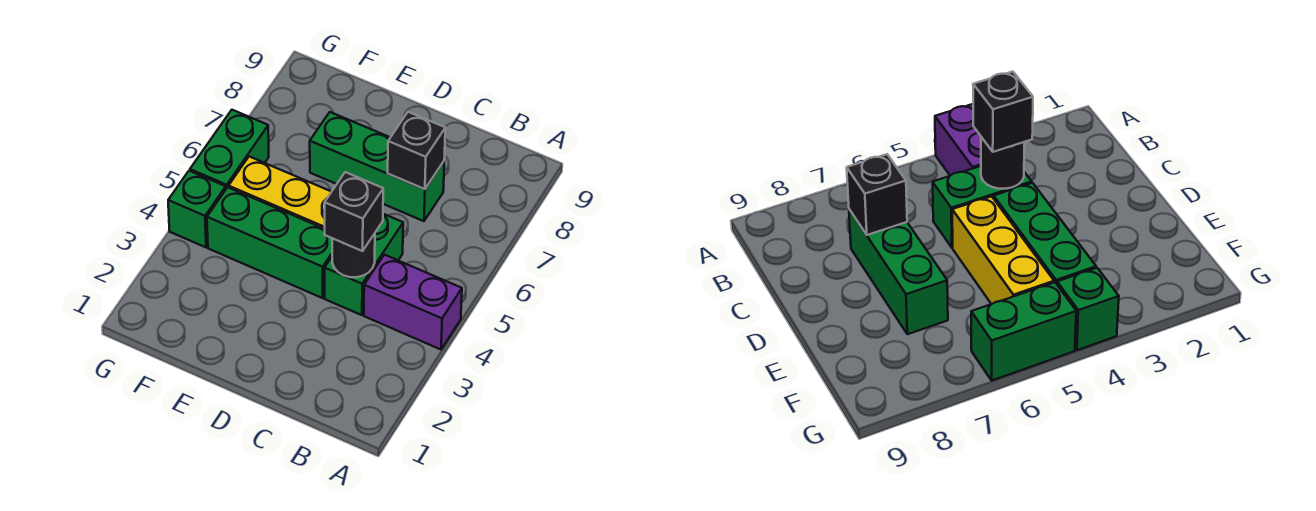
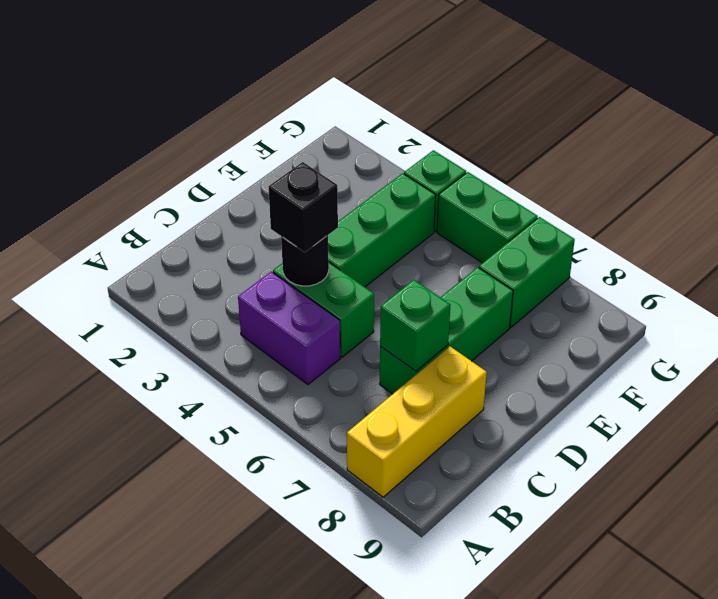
purple brick A4:B4 level 1 -> purple brick B4:B5 level 1
black brick C7 level 2 -> green brick C7 level 2
yellow brick D5:F5 level 1 -> yellow brick A8:C8 level 1
none -> green brick F7:G7 level 1

